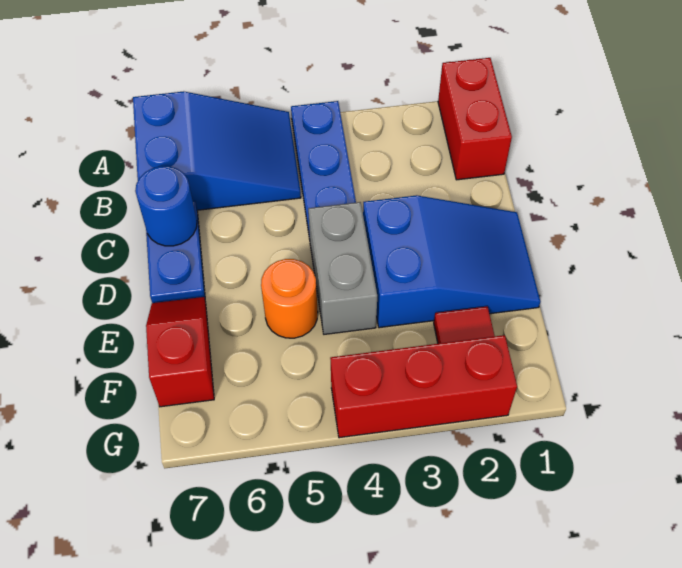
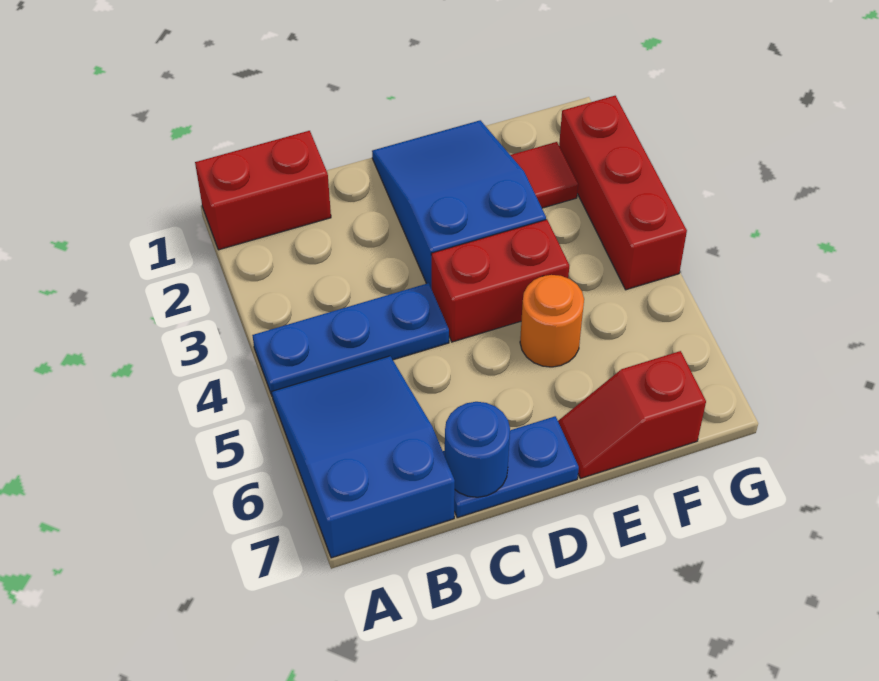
grey brick D4:E4 level 1 -> red brick D4:E4 level 1

